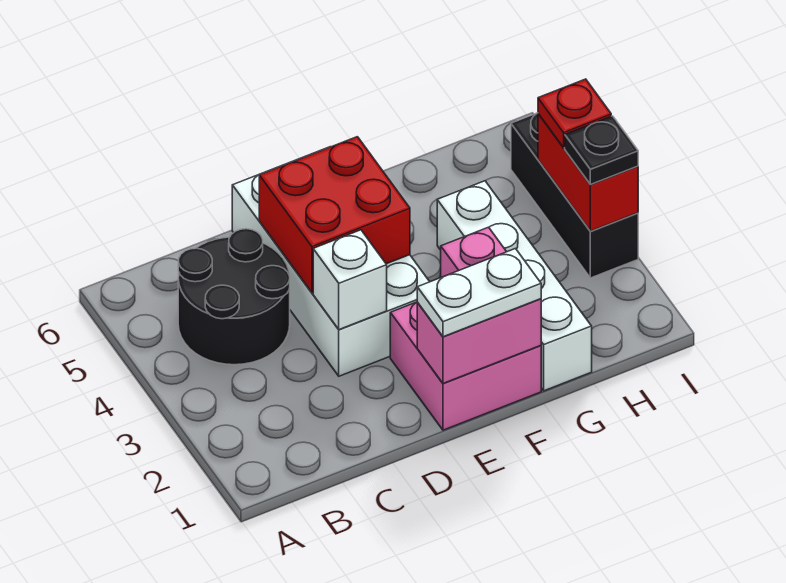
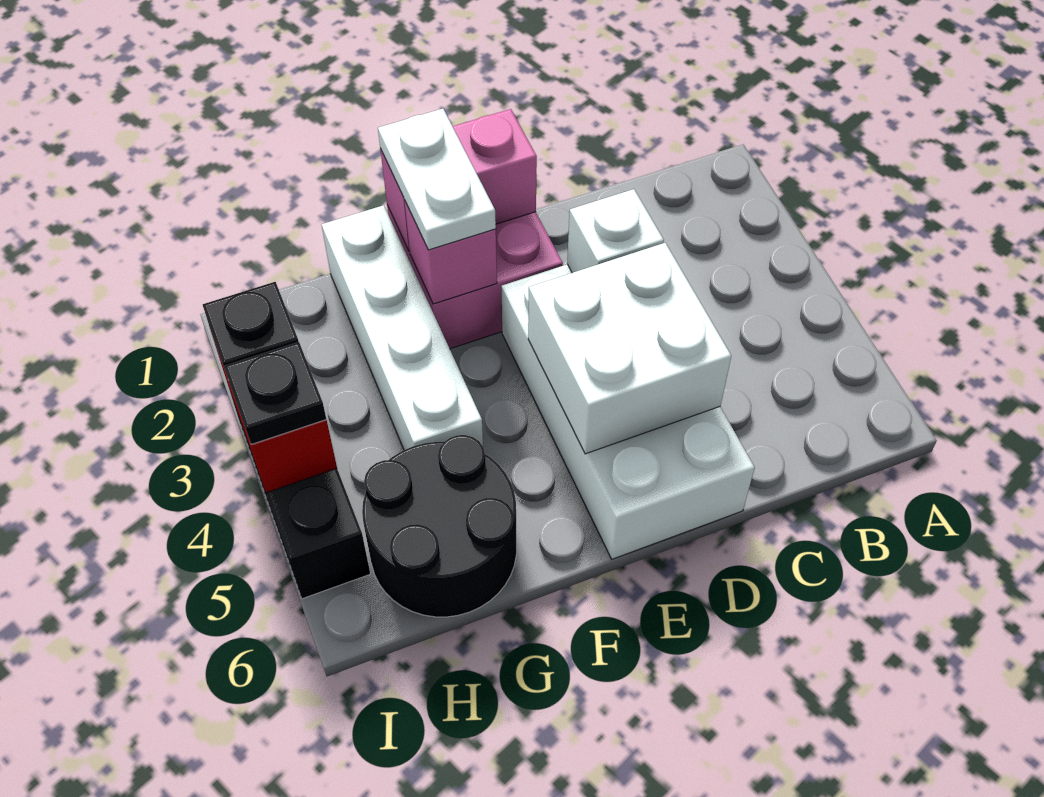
black round brick B4:C5 level 1 -> black round brick G5:H6 level 1
red brick D4:E5 level 2 -> white brick D4:E5 level 2
white plate E1:F1 level 3 -> white plate F1:F2 level 3
red plate I4 level 3 -> black plate I4 level 3

